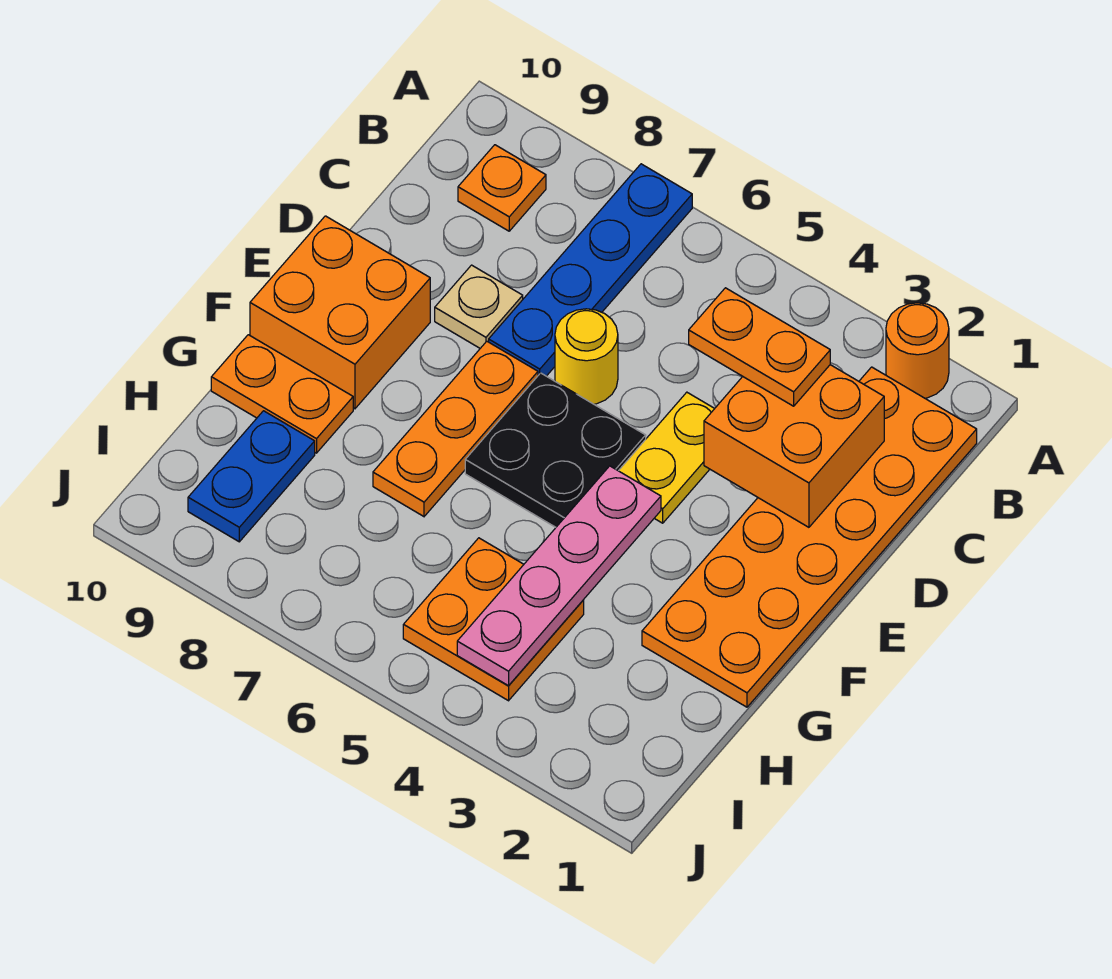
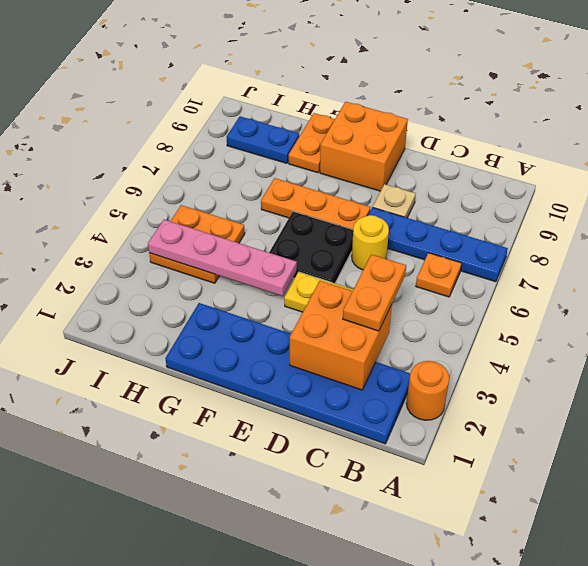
orange plate B1:G2 level 1 -> blue plate B1:G2 level 1
orange plate B9 level 1 -> orange plate B6 level 1

